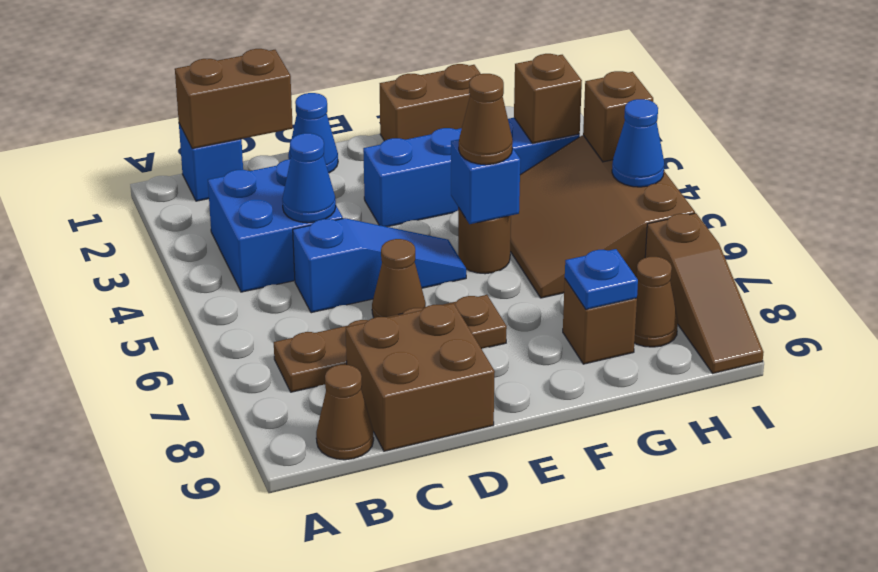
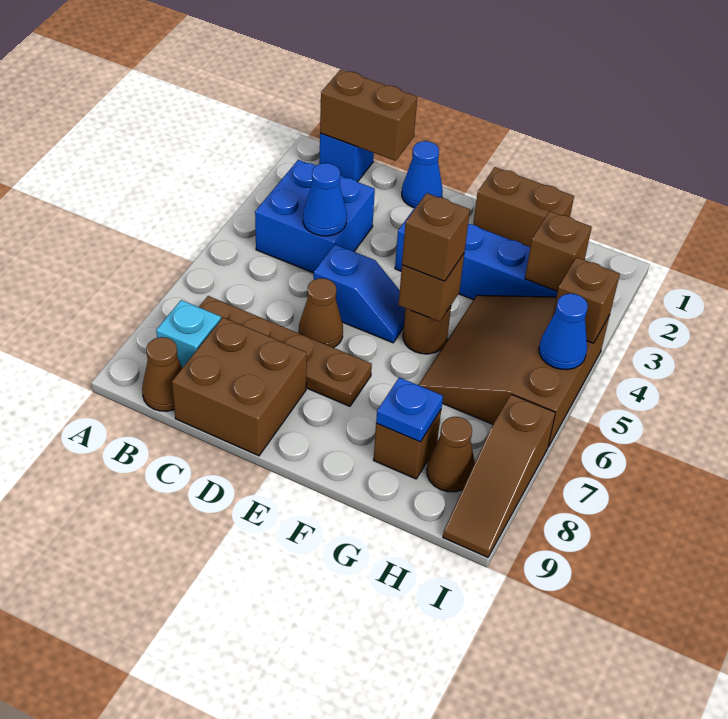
none -> cyan brick B8 level 1
blue slope C5:E5 level 1 top C -> blue slope D5:E5 level 1 top D
blue brick F5 level 2 -> brown brick F5 level 2
brown cone F5 level 3 -> brown brick F5 level 3

